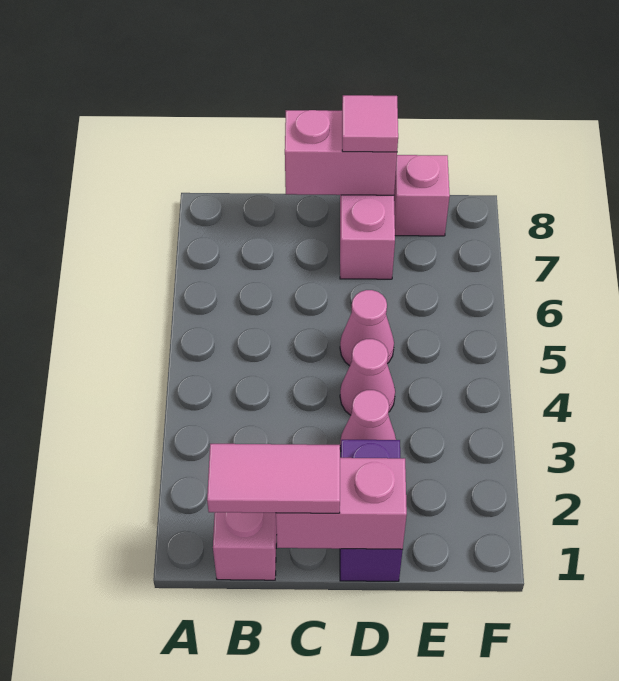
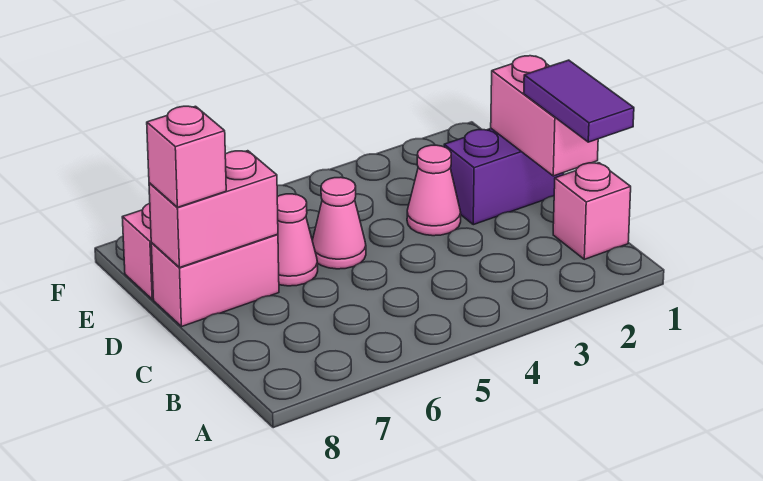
pink tile B1:C1 level 3 -> purple tile B1:C1 level 3
pink brick C8:D8 level 2 -> pink brick D7:D8 level 2
pink cone D4 level 1 -> pink cone D6 level 1
pink tile D8 level 3 -> pink brick D8 level 3

